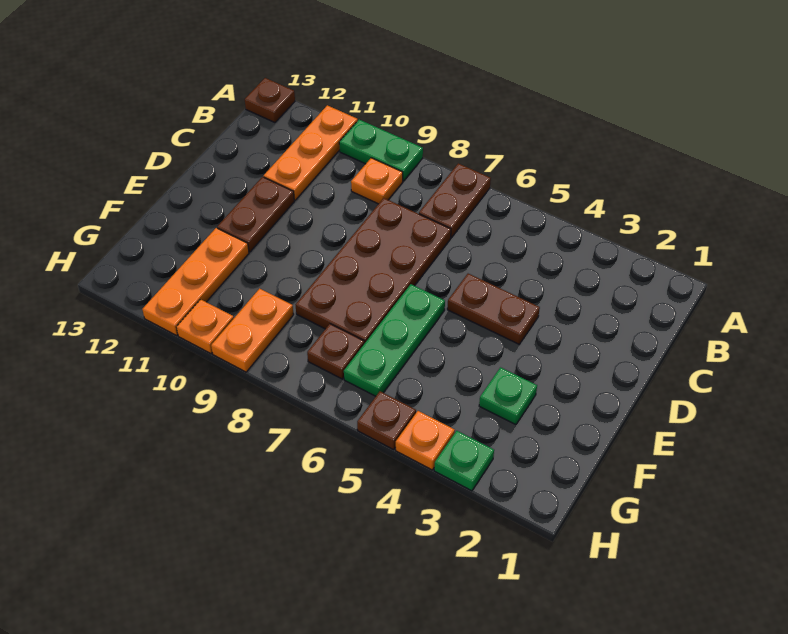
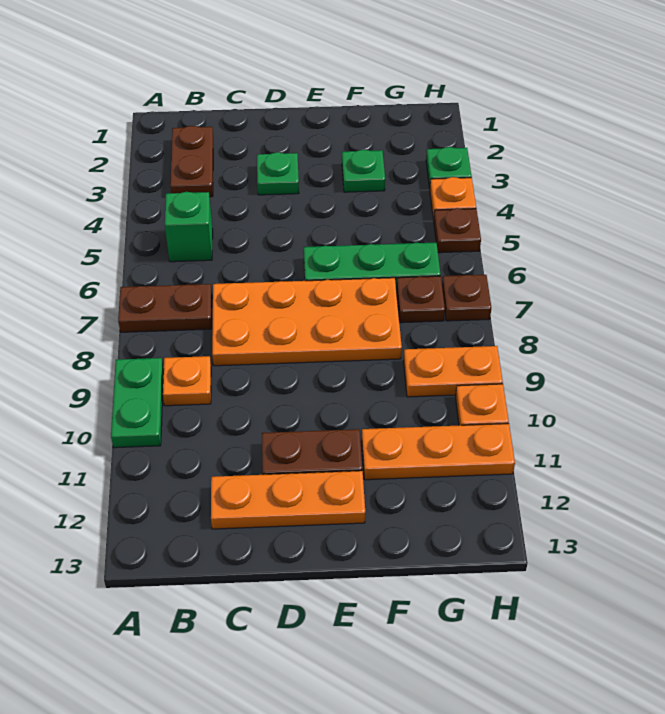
orange plate A11:C11 level 1 -> orange plate C12:E12 level 1
brown plate A13 level 1 -> brown plate H7 level 1
none -> green brick B5 level 1
brown plate C7:F8 level 1 -> orange plate C7:F8 level 1
none -> green plate D3 level 1
brown plate D4:D5 level 1 -> brown plate B2:B3 level 1

